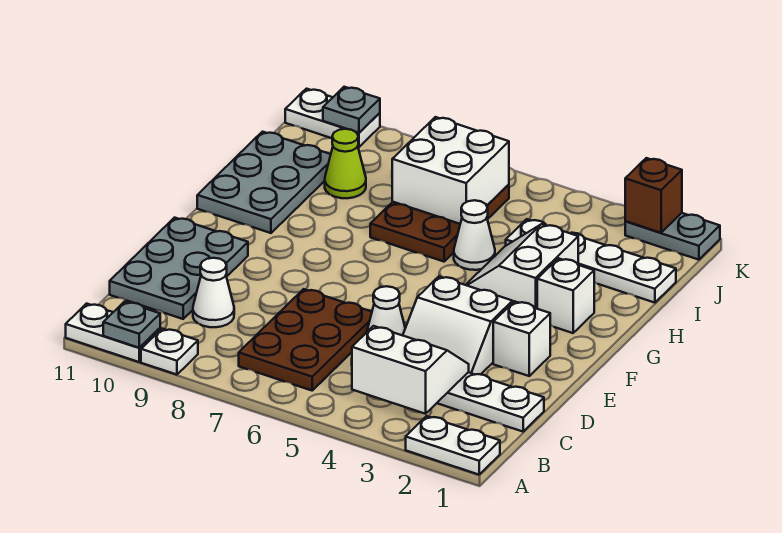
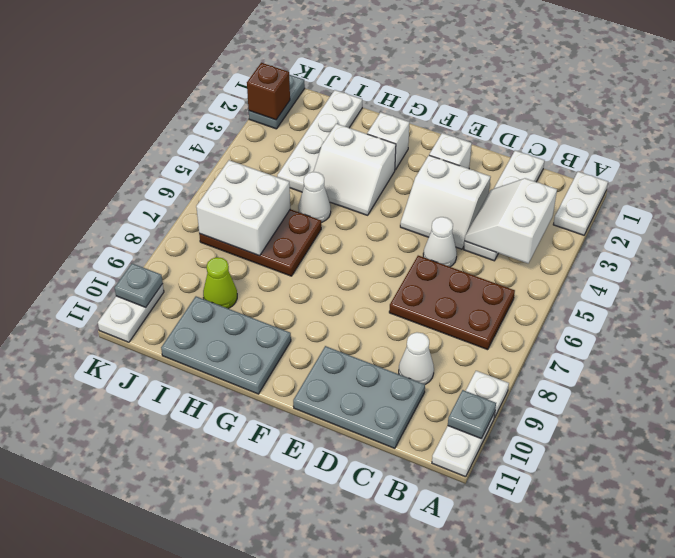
white slope D3:E4 level 1 top E -> white slope D3:E4 level 1 top 3

